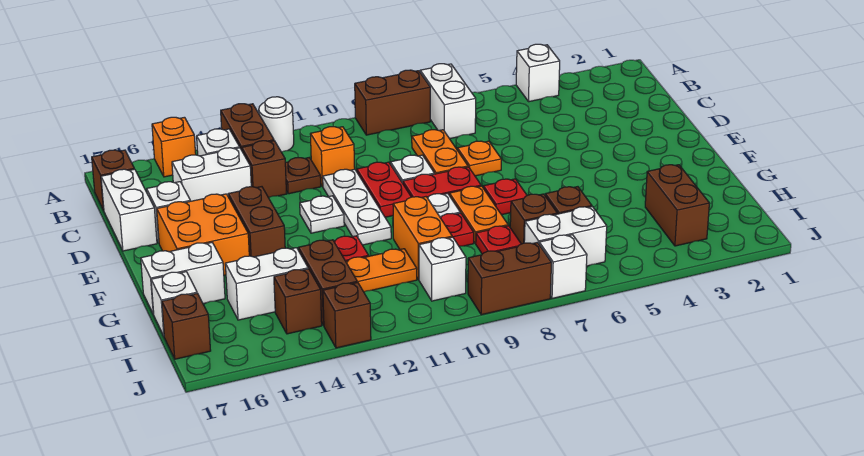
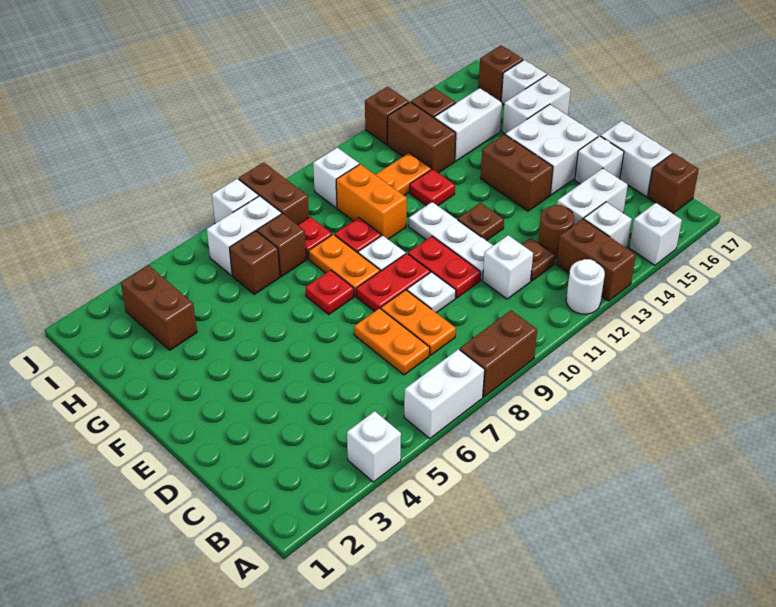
white brick A7:B7 level 1 -> white brick A6:A7 level 1
orange brick A15 level 1 -> white brick A15 level 1
orange brick C11 level 1 -> white brick C11 level 1
brown brick C13 level 1 -> brown round brick C13 level 1
orange plate D7 level 1 -> orange plate C7:D7 level 1
white plate E12 level 1 -> brown plate E12 level 1
orange brick E15:F16 level 1 -> white brick E15:F16 level 1
brown brick J8:J9 level 1 -> brown brick I8:J8 level 1

